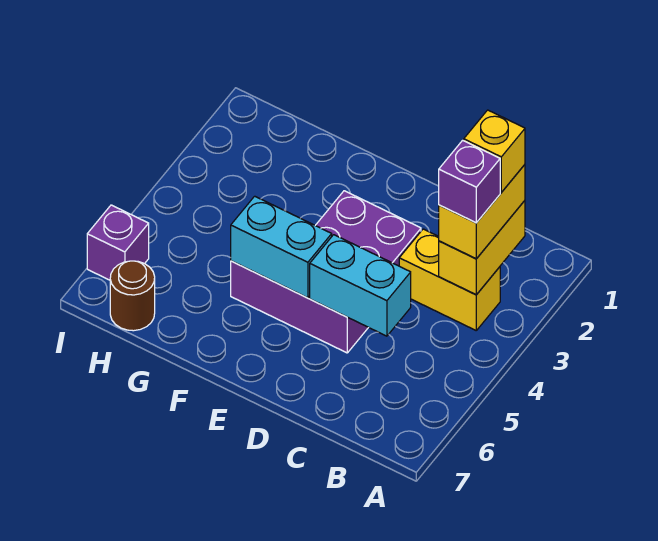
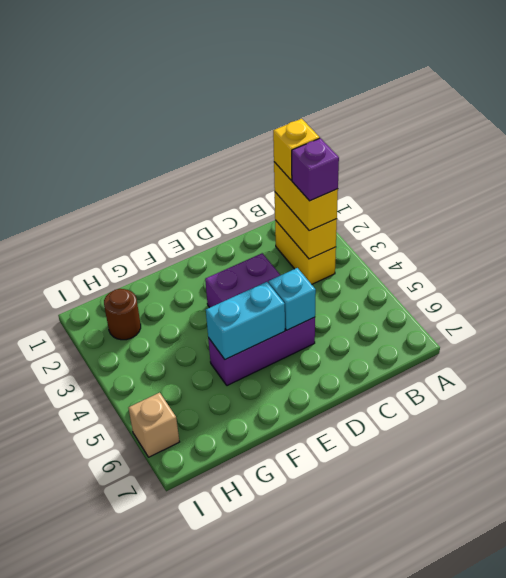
yellow brick B3:C3 level 1 -> yellow brick B2:B3 level 1
cyan brick C5:D5 level 2 -> cyan brick D5 level 2
brown round brick H7 level 1 -> brown round brick H2 level 1
purple brick I6 level 1 -> tan brick I6 level 1

